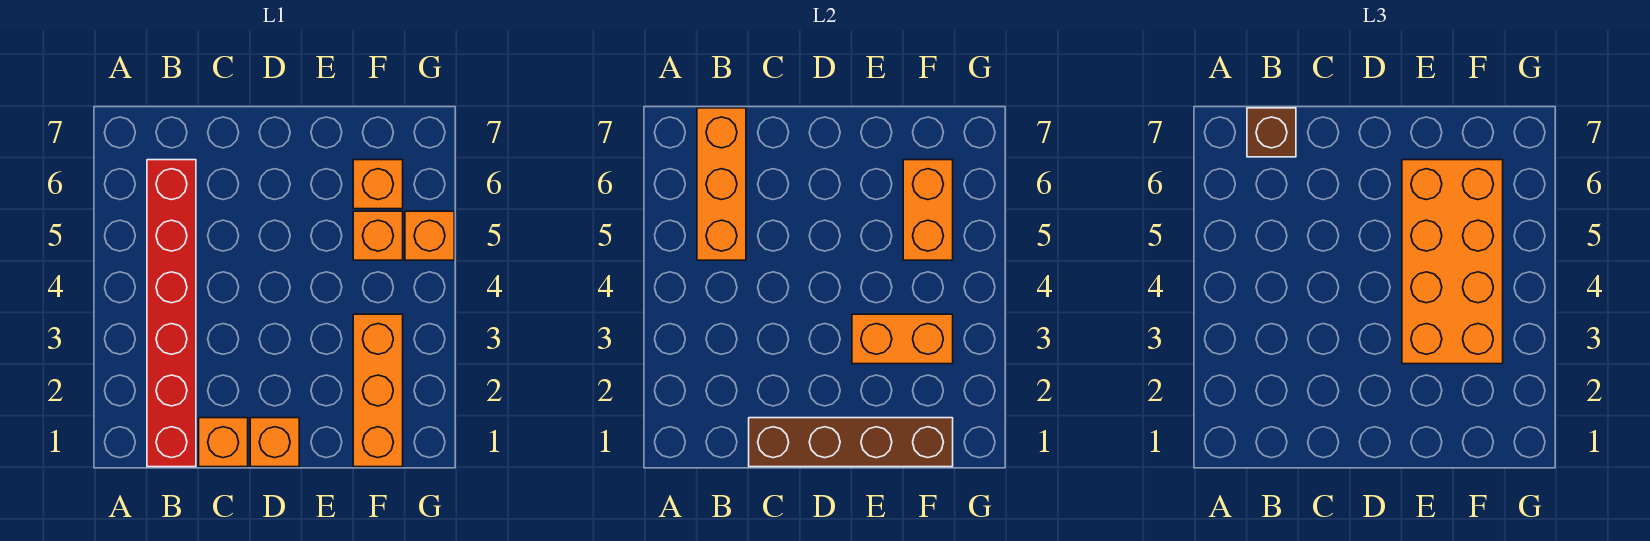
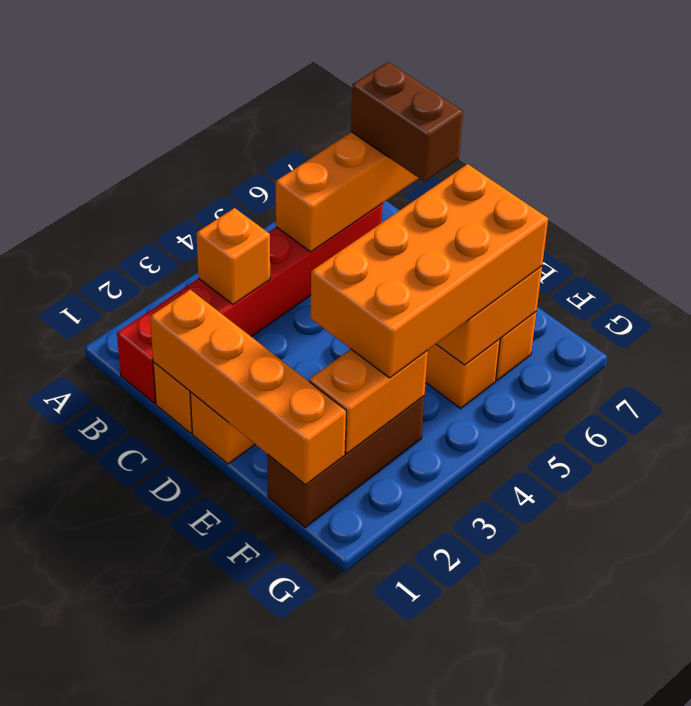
brown brick B7 level 3 -> brown brick B7:C7 level 3
brown brick C1:F1 level 2 -> orange brick C1:F1 level 2
orange brick E3:F3 level 2 -> orange brick F2:F3 level 2
orange brick F1:F3 level 1 -> brown brick F1:F3 level 1
orange brick G5 level 1 -> orange brick B3 level 2

